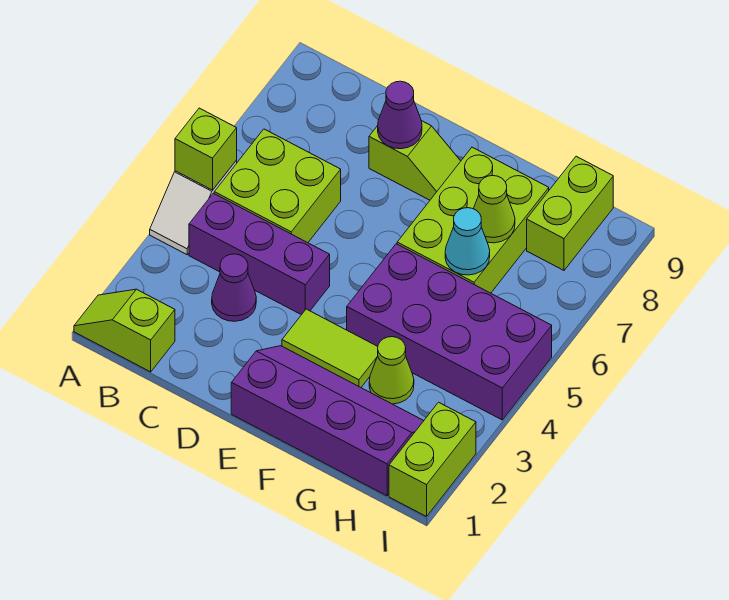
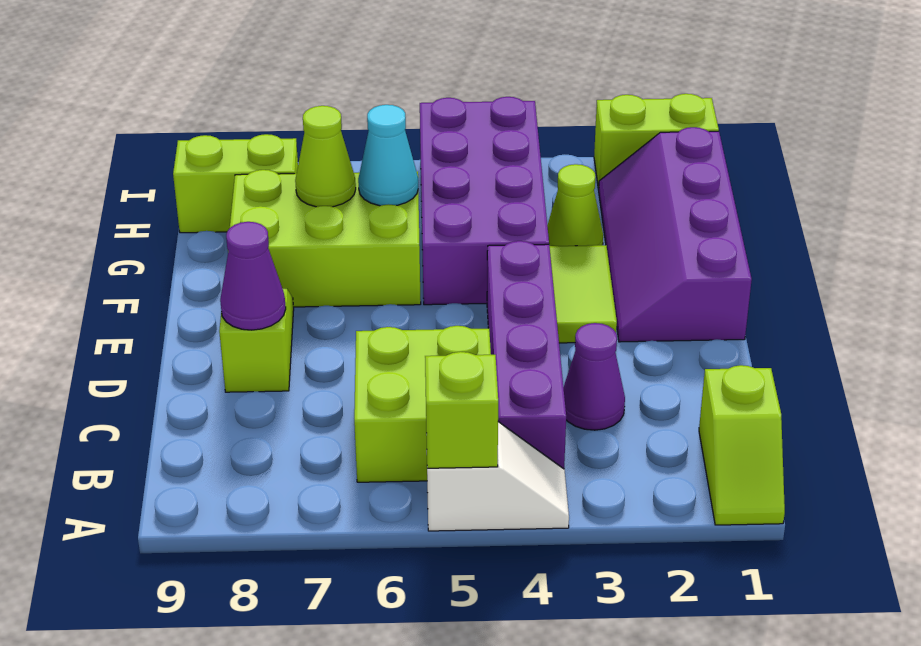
purple brick B4:D4 level 1 -> purple brick B4:E4 level 1

